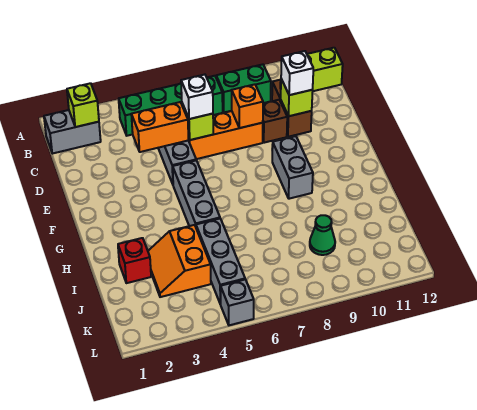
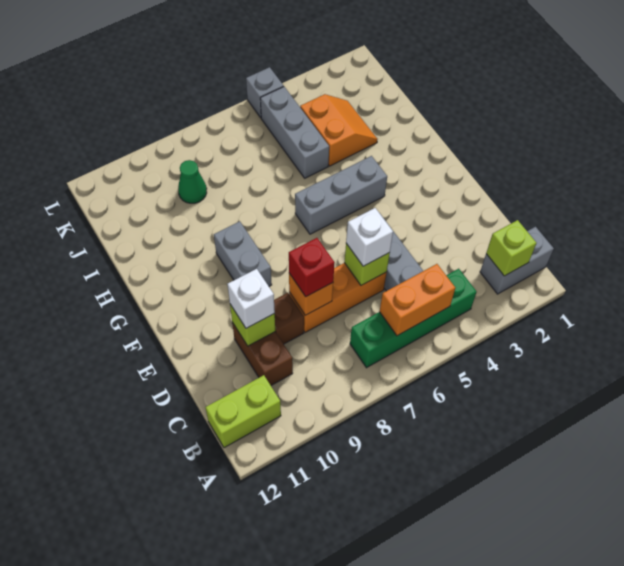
green brick B8:B9 level 1 -> none
orange brick D4:D5 level 2 -> orange brick B5:B6 level 2
grey brick F5:H5 level 1 -> grey brick G4:G6 level 1
red brick I2 level 1 -> red brick D8 level 3

